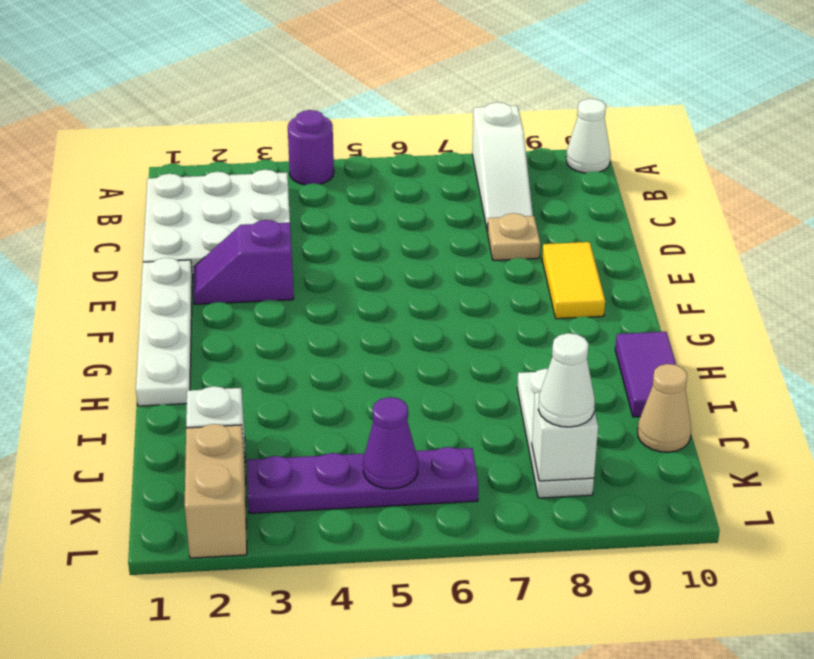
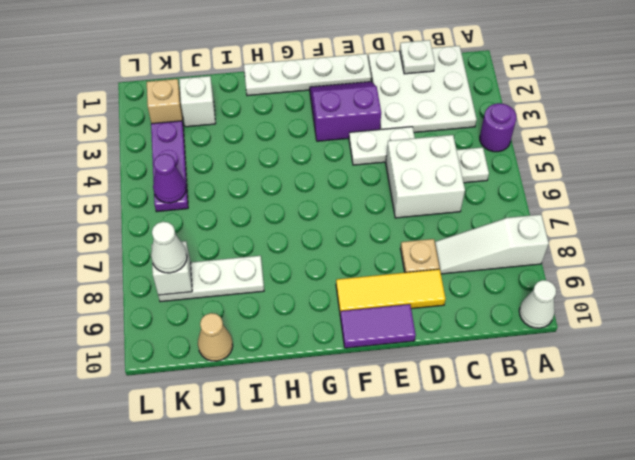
none -> white plate B5 level 1
none -> white plate C1 level 2
none -> white brick C5:D6 level 1
none -> white plate D4:E4 level 1
purple slope E2:E3 level 1 top 3 -> purple slope E2:F3 level 1 top 3
yellow tile E9:F9 level 1 -> yellow tile D9:F9 level 1
purple tile H10:I10 level 1 -> purple tile E10:F10 level 1
tan brick K2:L2 level 1 -> tan brick K2 level 1
purple plate K3:K6 level 1 -> purple plate K3:K5 level 1

